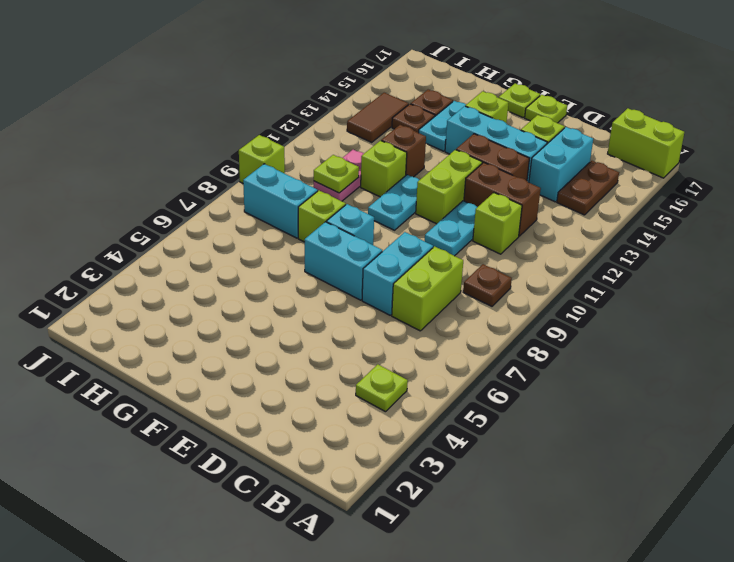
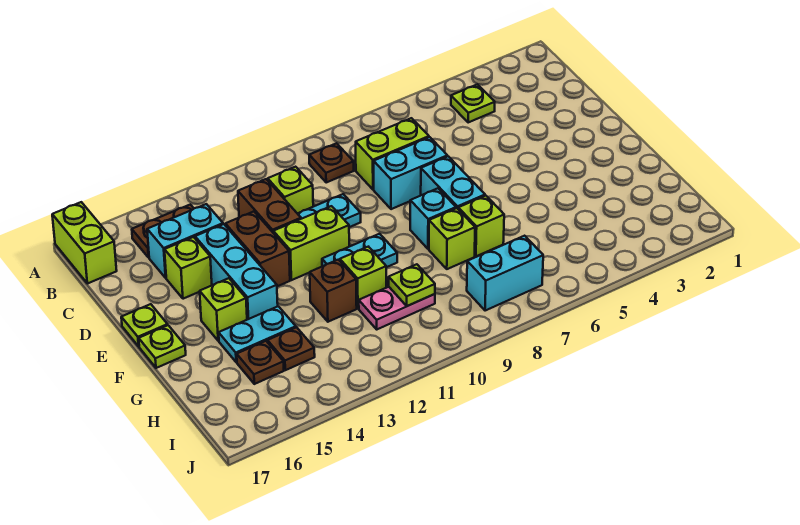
cyan brick H8:I8 level 1 -> cyan brick I7:I8 level 1
brown tile I13:I14 level 1 -> none
lime brick J9 level 1 -> lime brick G7 level 1

